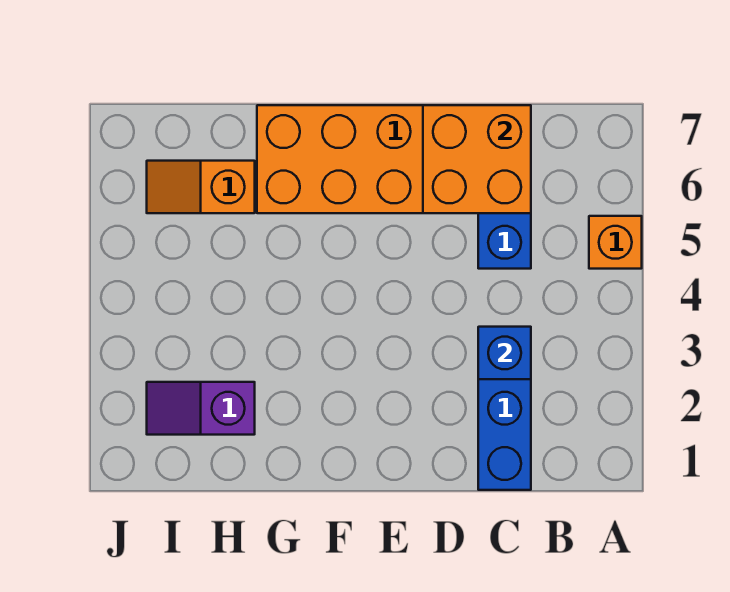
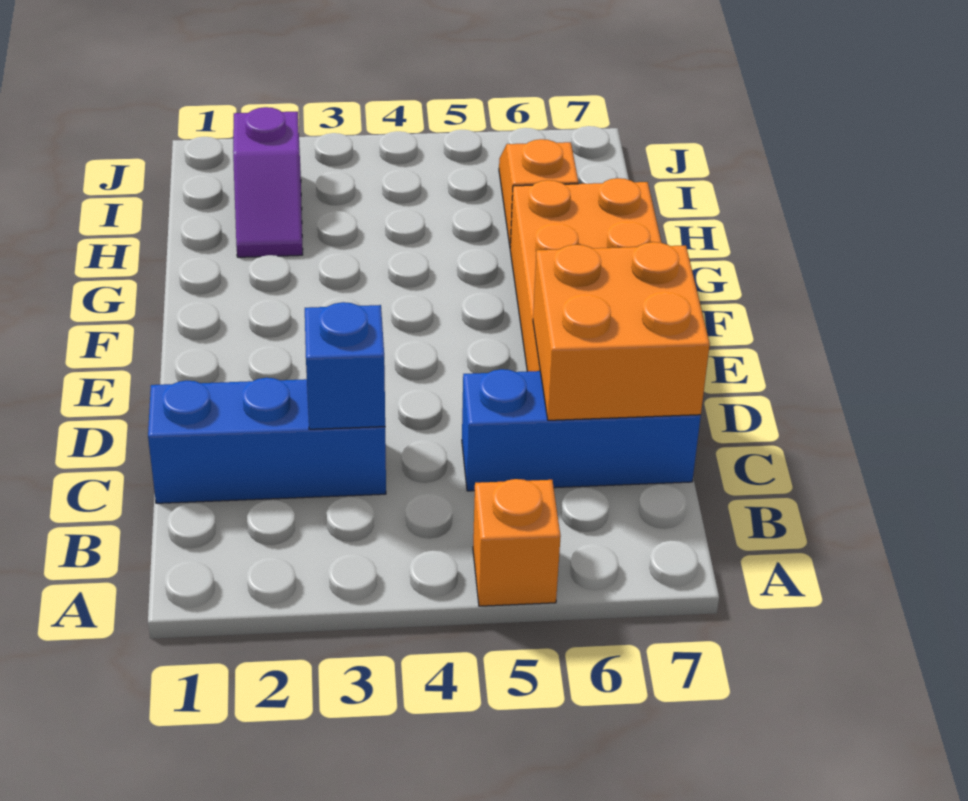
purple slope H2:I2 level 1 top H -> purple slope H2:I2 level 1 top I

